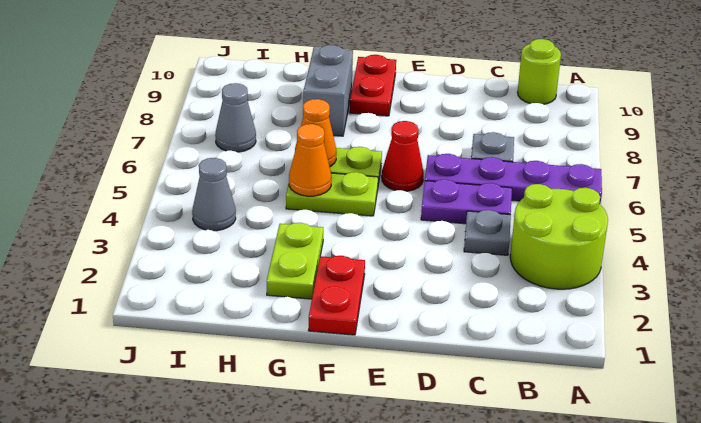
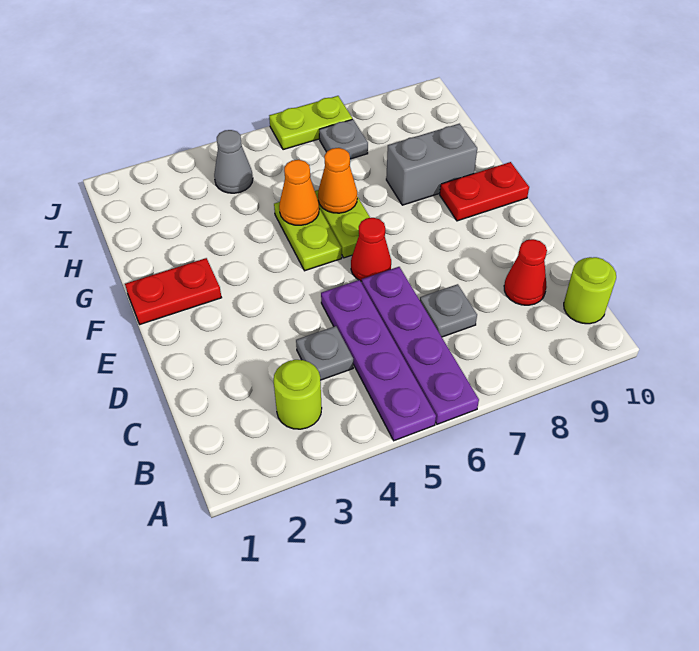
lime round brick A3:B4 level 1 -> lime round brick B3 level 1
purple plate C5:D5 level 1 -> purple plate A5:D5 level 1
none -> red cone C9 level 1
lime plate G2:G3 level 1 -> lime plate J6:J7 level 1
grey cone I7 level 1 -> grey plate I7 level 1

